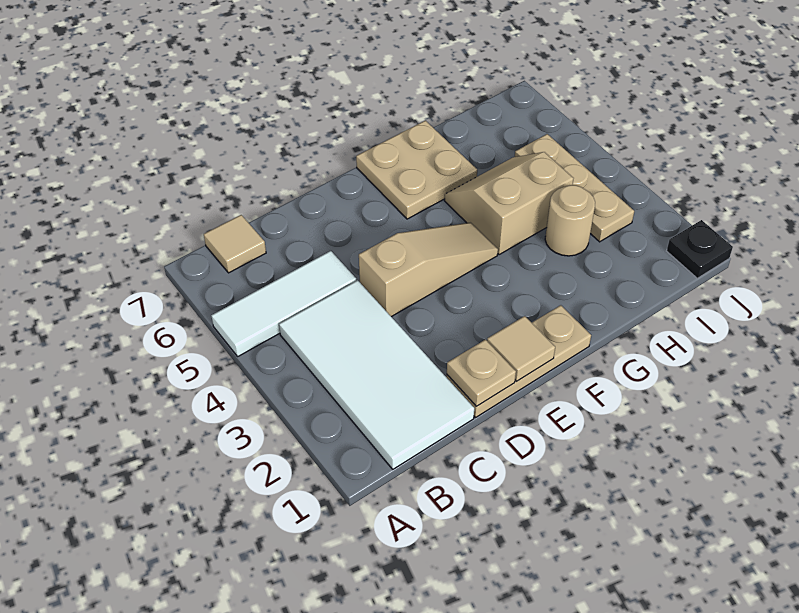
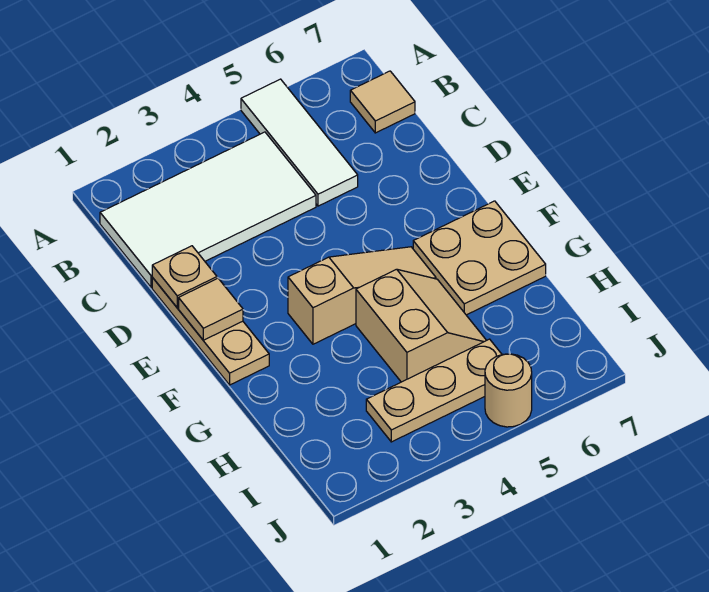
tan slope D4:F4 level 1 top D -> tan slope F3:F5 level 1 top 3
tan round brick H3 level 1 -> tan round brick J5 level 1
black plate J1 level 1 -> none

